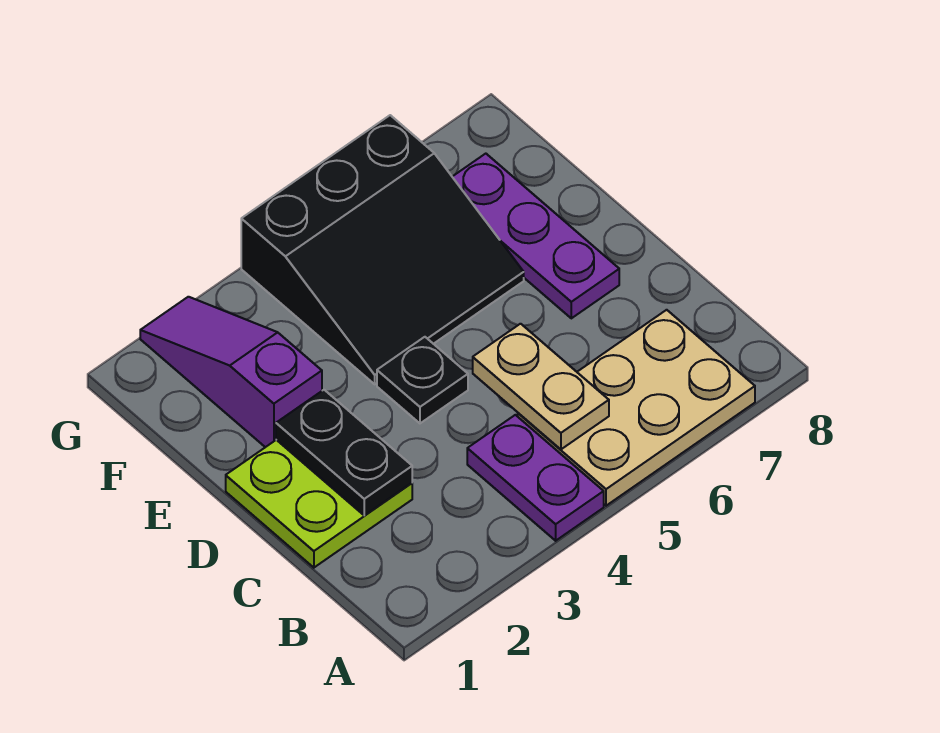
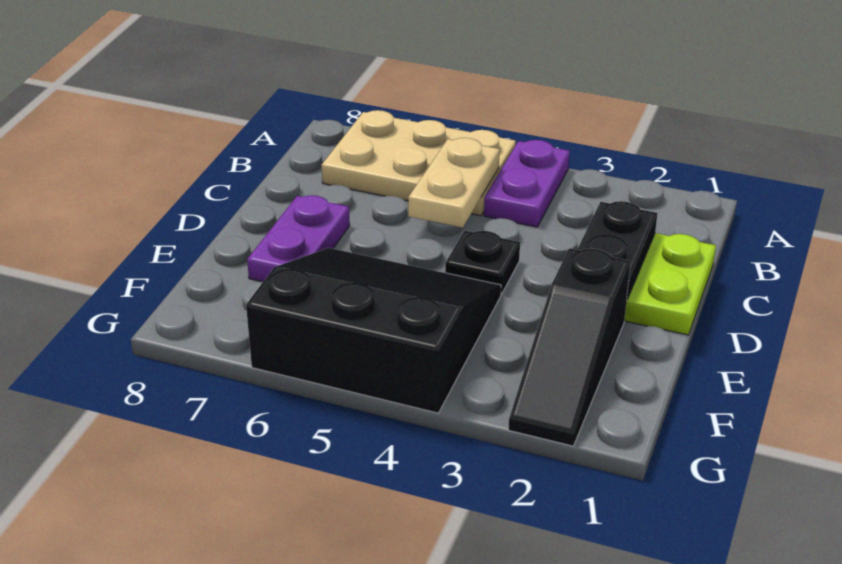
purple plate D7:F7 level 1 -> purple plate D7:E7 level 1
purple slope E2:G2 level 1 top E -> black slope E2:G2 level 1 top E

